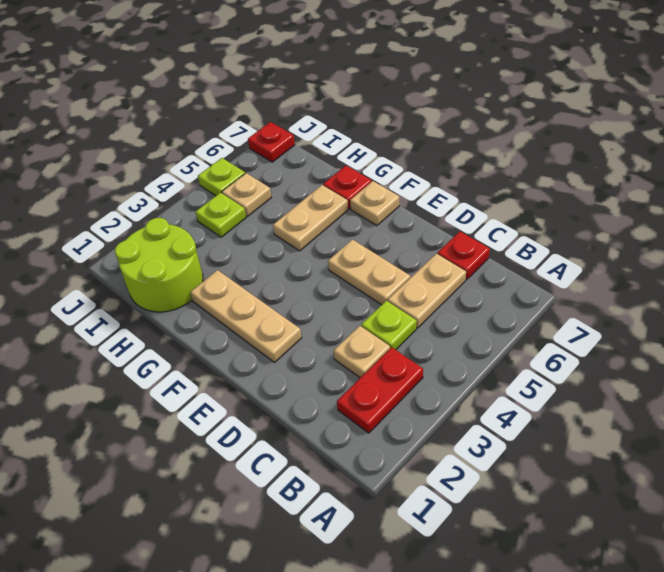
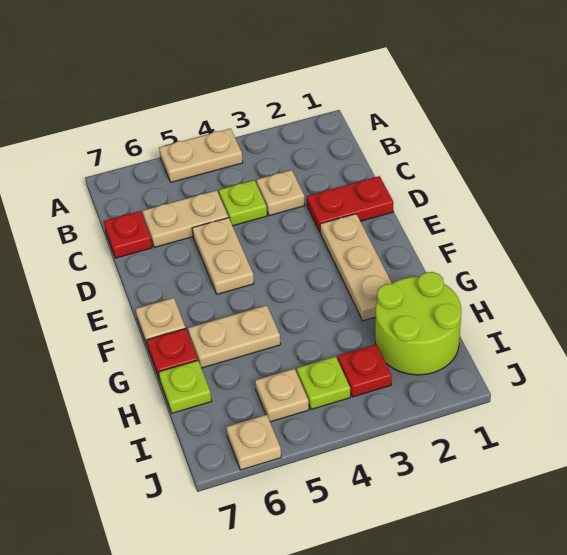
none -> tan plate A4:A5 level 1
red plate B2:B3 level 1 -> red plate D1:D2 level 1
lime plate J5 level 1 -> lime plate H7 level 1
none -> tan plate J6 level 1
red plate J7 level 1 -> red plate I3 level 1

